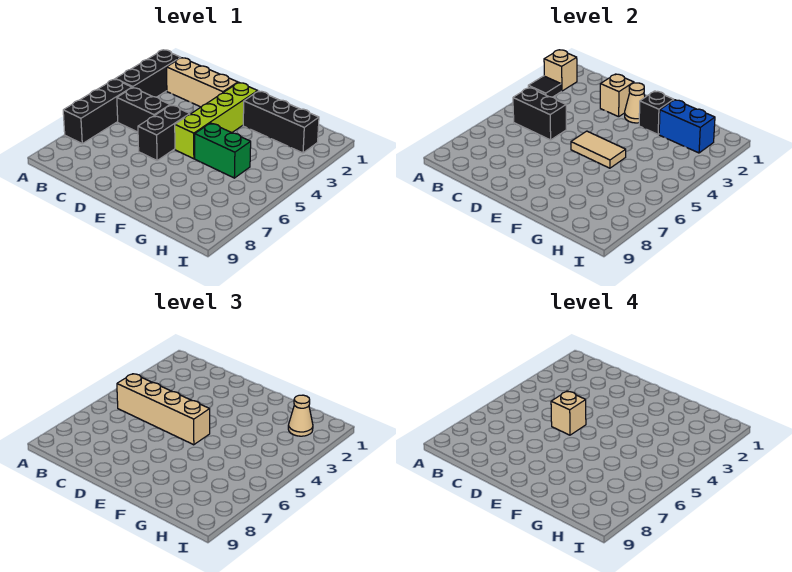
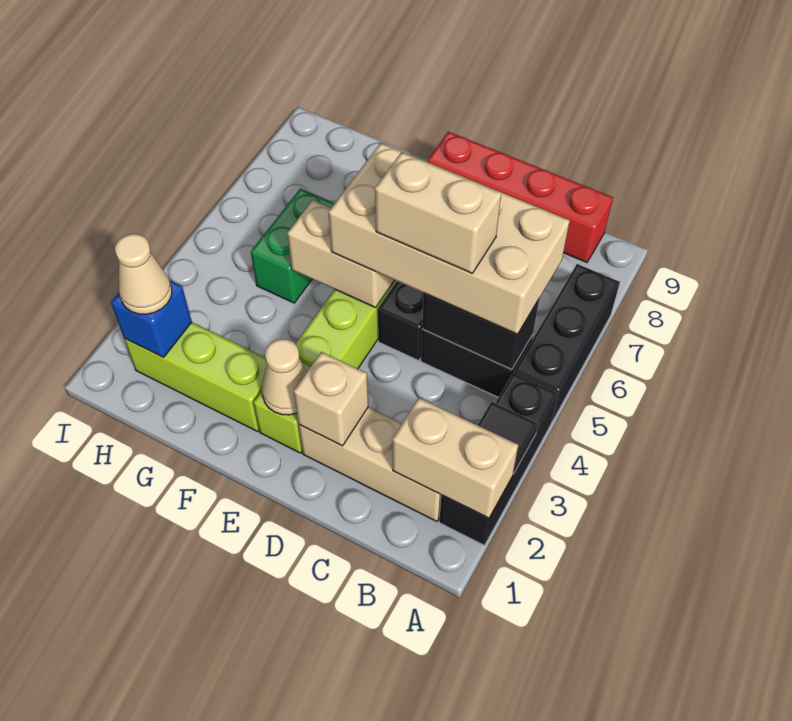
tan brick A2 level 2 -> tan brick A2:B2 level 2
tan brick B5:E5 level 3 -> tan brick B5:E6 level 3
none -> red brick B9:E9 level 1
tan brick D5 level 4 -> tan brick C5:D5 level 4
tan tile E5:F5 level 2 -> tan brick E5:F5 level 2
black brick F2:H2 level 1 -> lime brick F2:H2 level 1
black brick F2 level 2 -> none
green brick F5:G5 level 1 -> green brick G5:G6 level 1
blue brick G2:H2 level 2 -> blue brick H2 level 2

